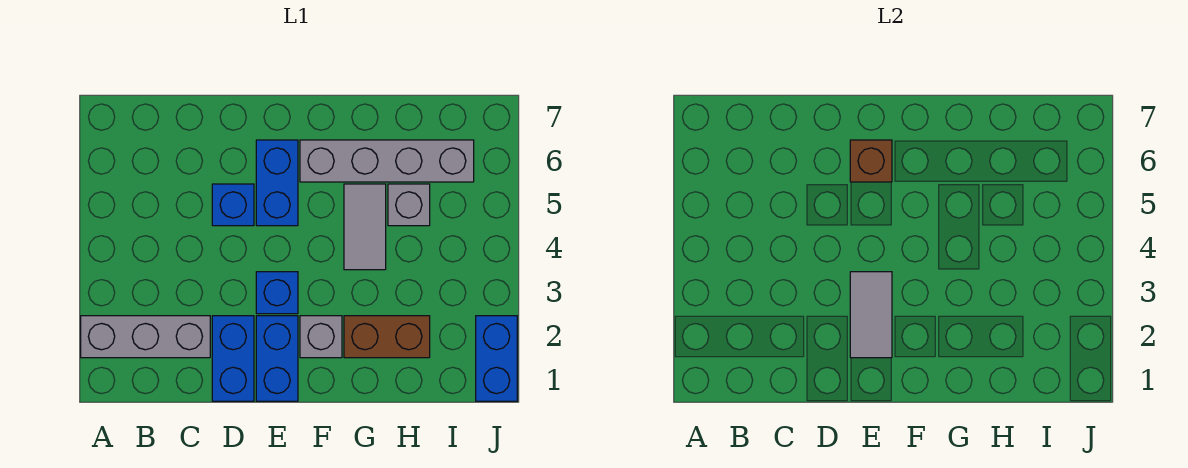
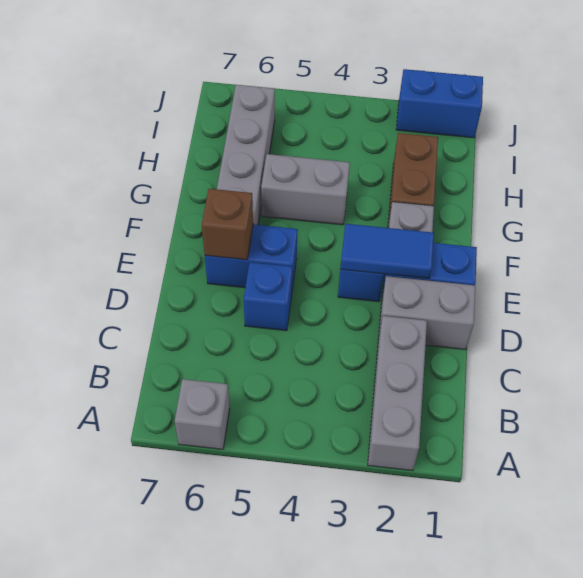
blue brick D1:D2 level 1 -> grey brick D1:D2 level 1
grey tile E2:E3 level 2 -> blue tile E2:E3 level 2
grey tile G4:G5 level 1 -> grey brick G4:G5 level 1
grey brick H5 level 1 -> grey brick A6 level 1

